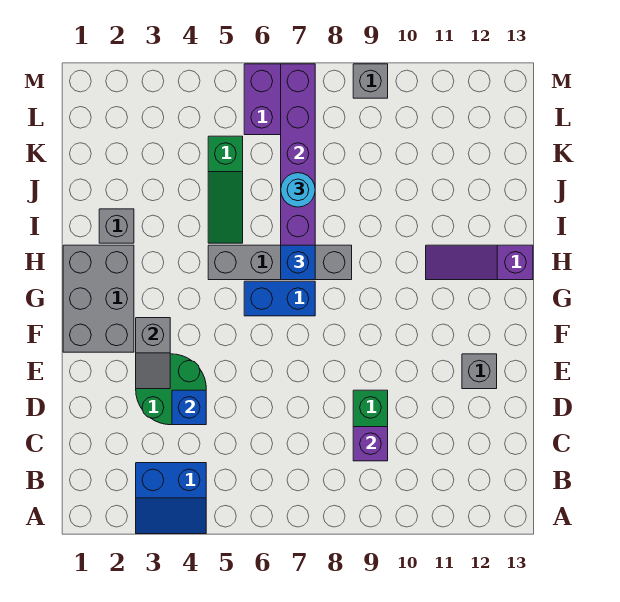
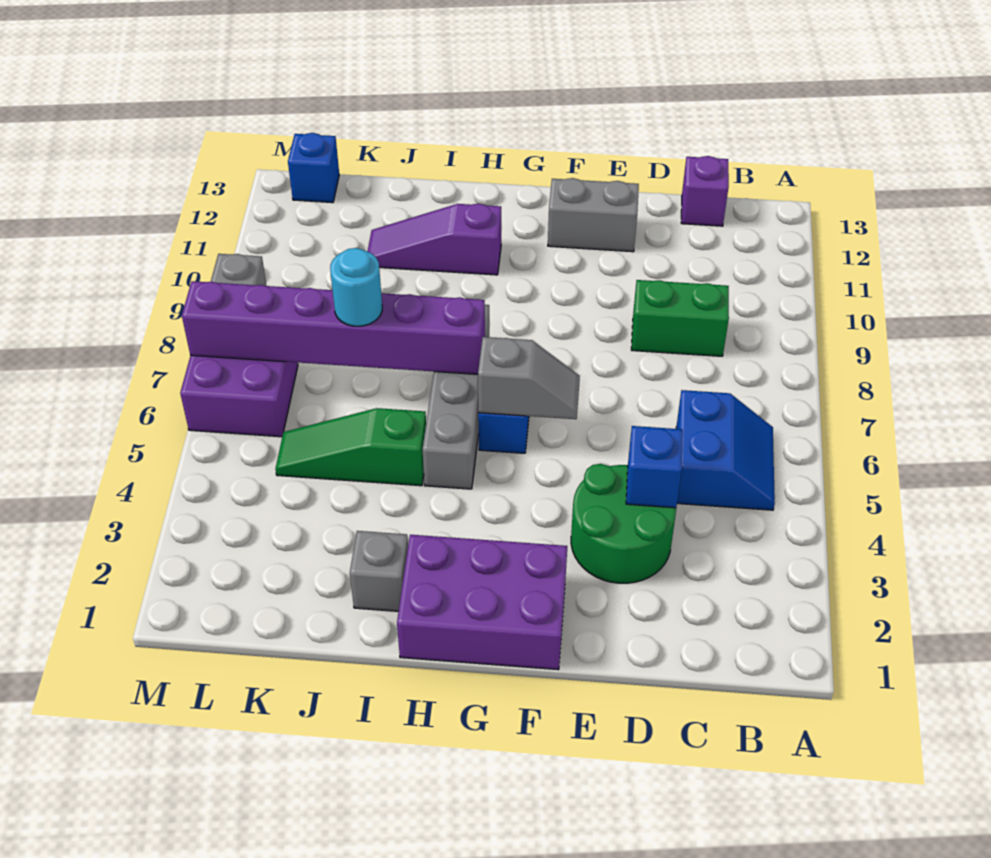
blue slope A3:B4 level 1 top B -> blue slope B5:C6 level 1 top C
purple brick C9 level 2 -> purple brick C13 level 1
grey slope E3:F3 level 2 top F -> grey slope F6:G6 level 2 top G
grey brick E12 level 1 -> grey brick E12:F12 level 1
grey brick F1:H2 level 1 -> purple brick F1:H2 level 1
blue brick H7 level 3 -> blue brick L13 level 1
purple slope H11:H13 level 1 top 13 -> purple slope H11:J11 level 1 top H
green slope I5:K5 level 1 top K -> green slope I5:K5 level 1 top I

